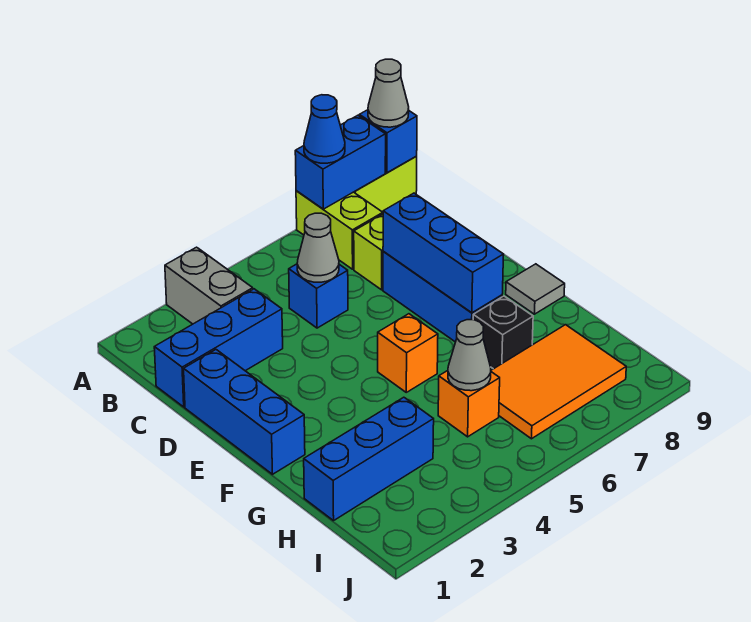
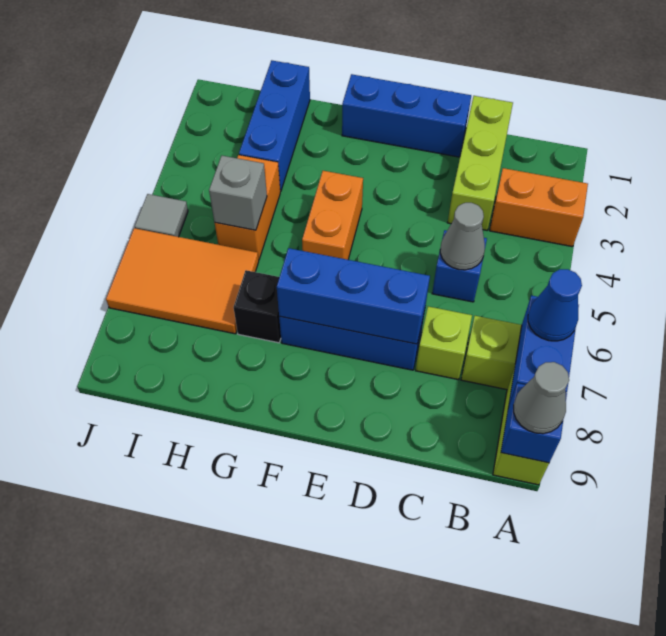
grey brick A3:B3 level 1 -> orange brick A3:B3 level 1
blue brick C1:C3 level 1 -> lime brick C1:C3 level 1
orange brick F5 level 1 -> orange brick F4:F5 level 1
grey tile F9 level 1 -> grey tile J5 level 1
orange brick H5 level 1 -> orange brick H4:H5 level 1
grey cone H5 level 2 -> grey brick H5 level 2
orange tile H6:I8 level 1 -> orange tile H6:J7 level 1

